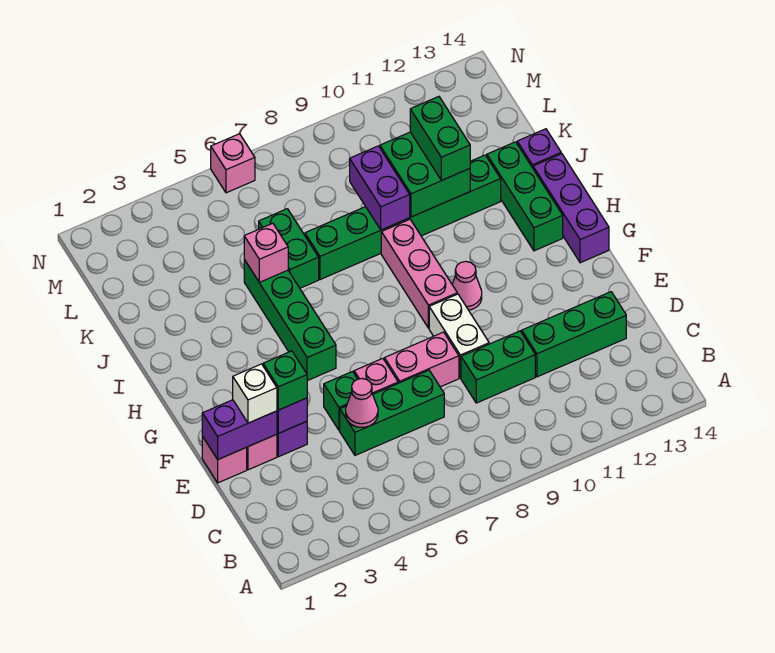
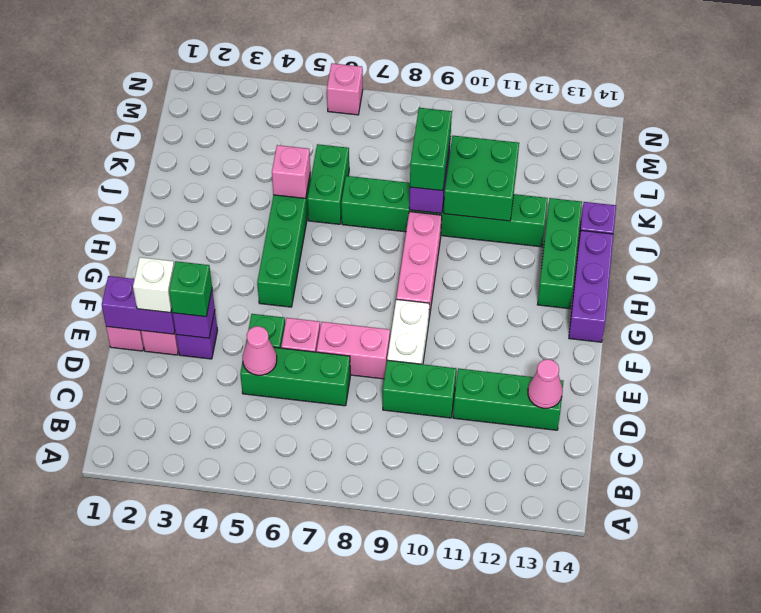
pink cone G10 level 1 -> pink cone D13 level 2
green brick J11:K11 level 3 -> green brick J9:K9 level 3

